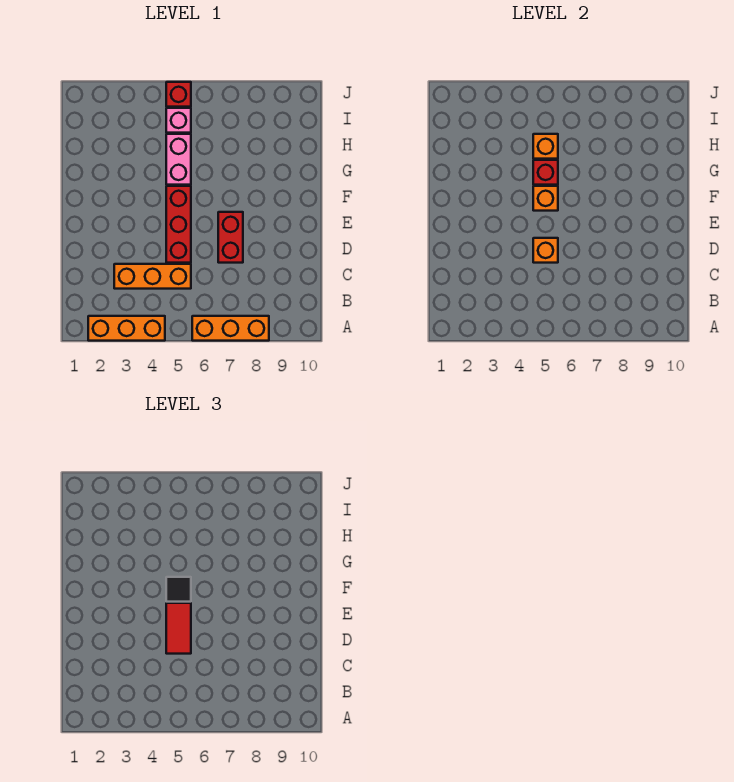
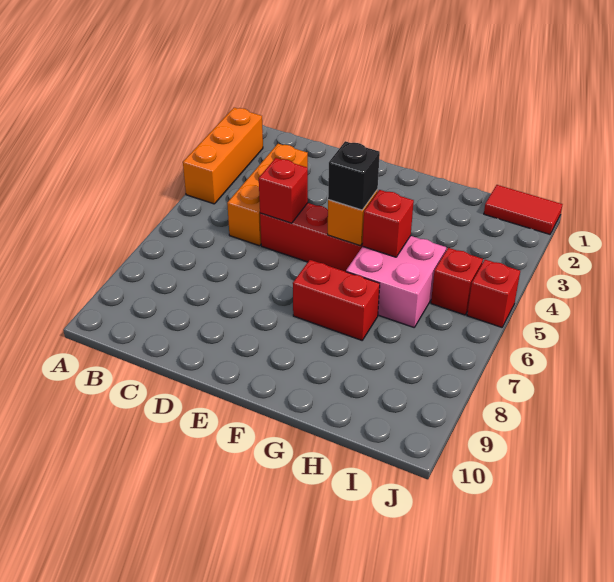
orange brick A6:A8 level 1 -> none
orange brick D5 level 2 -> red brick D5 level 2
red tile D5:E5 level 3 -> red tile I1:J1 level 1
red brick D7:E7 level 1 -> red brick F7:G7 level 1
black tile F5 level 3 -> black brick F5 level 3
pink brick G5:H5 level 1 -> pink brick G5:H6 level 1
orange brick H5 level 2 -> none
pink brick I5 level 1 -> red brick I5 level 1

